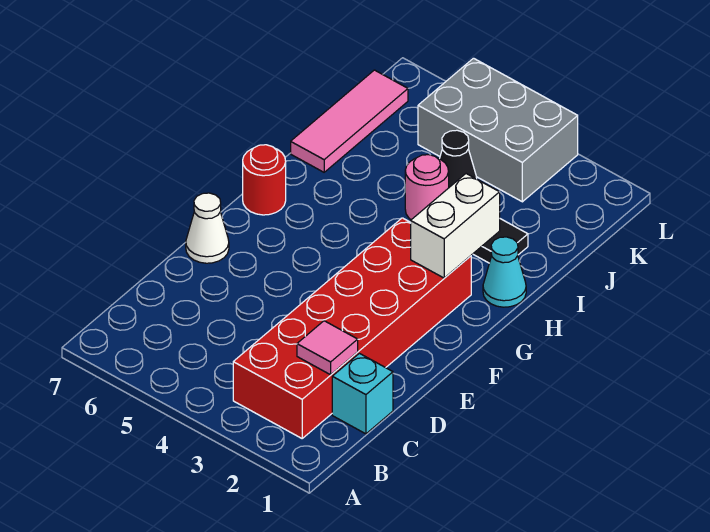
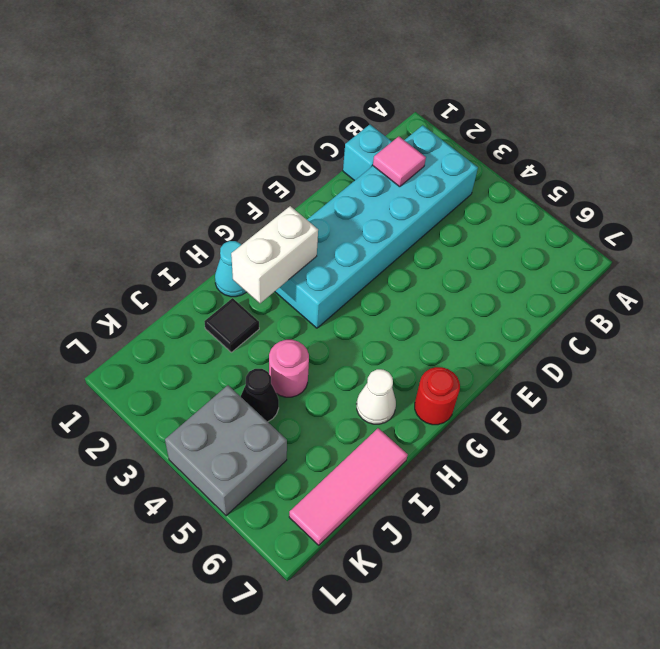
red brick B2:G3 level 1 -> cyan brick B2:G3 level 1
white cone E7 level 1 -> white cone H6 level 1
grey brick K3:L5 level 1 -> grey brick K4:L5 level 1

